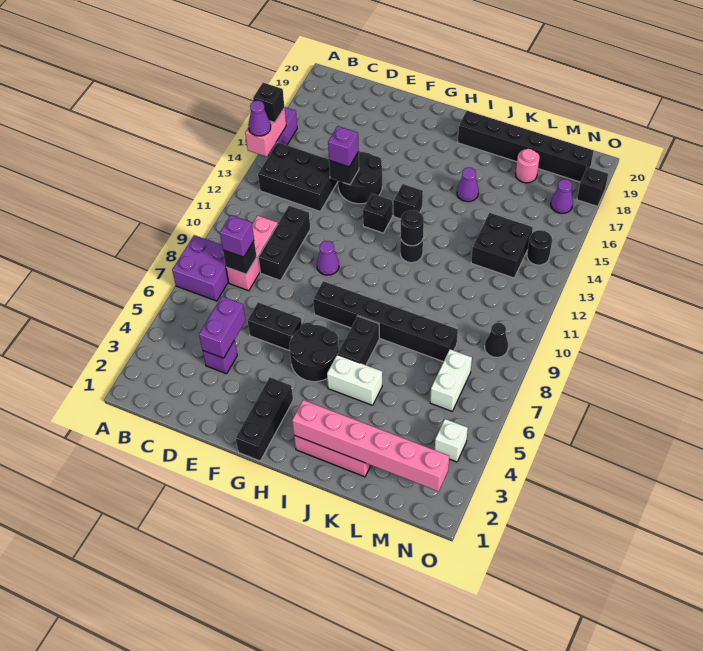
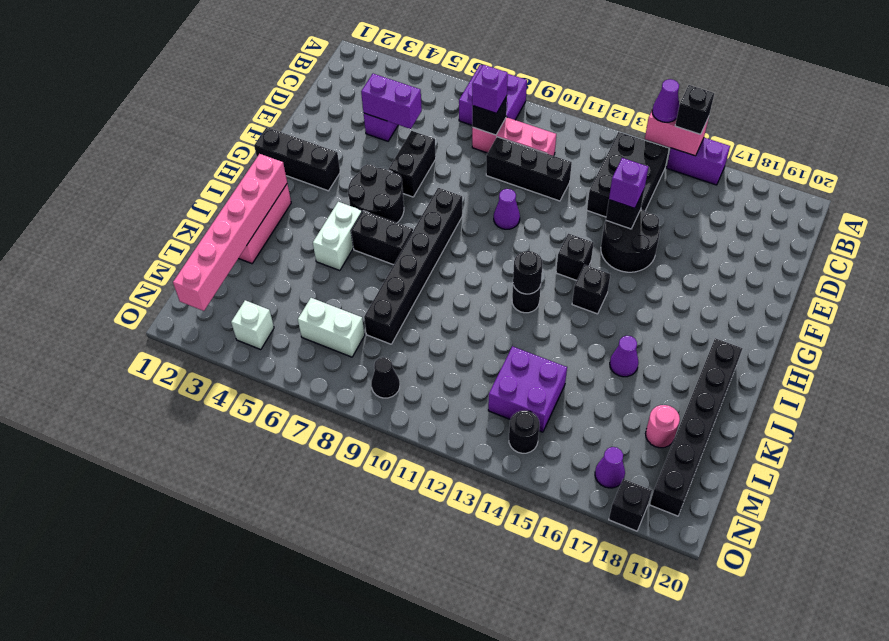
black brick L13:M14 level 1 -> purple brick L13:M14 level 1

